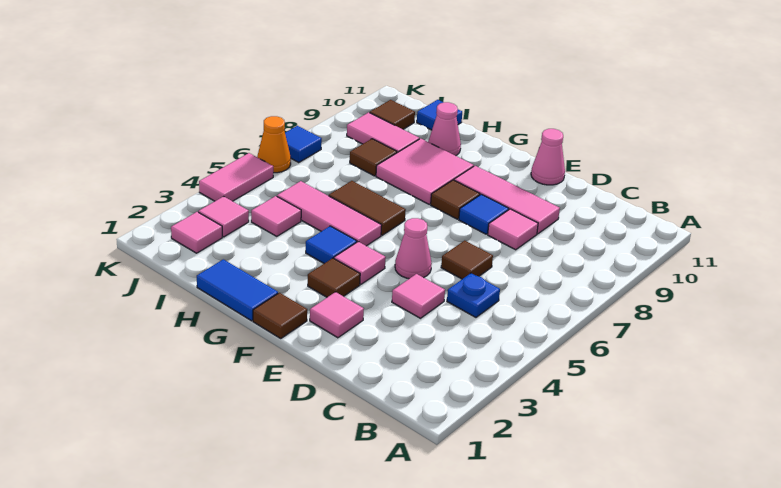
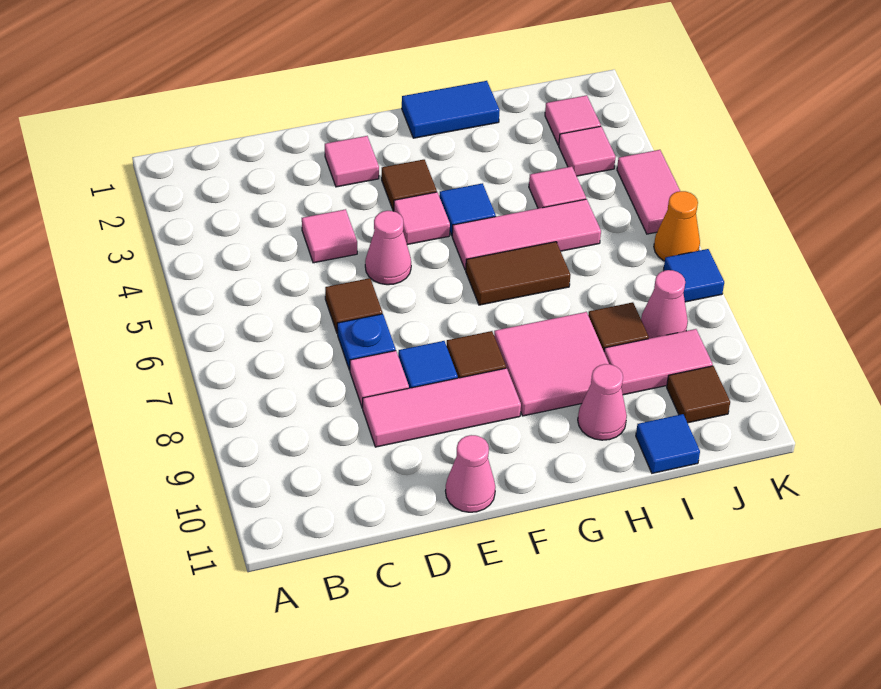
blue plate C5 level 1 -> blue plate D7 level 1
brown tile F1 level 1 -> none
none -> pink cone J8 level 1

